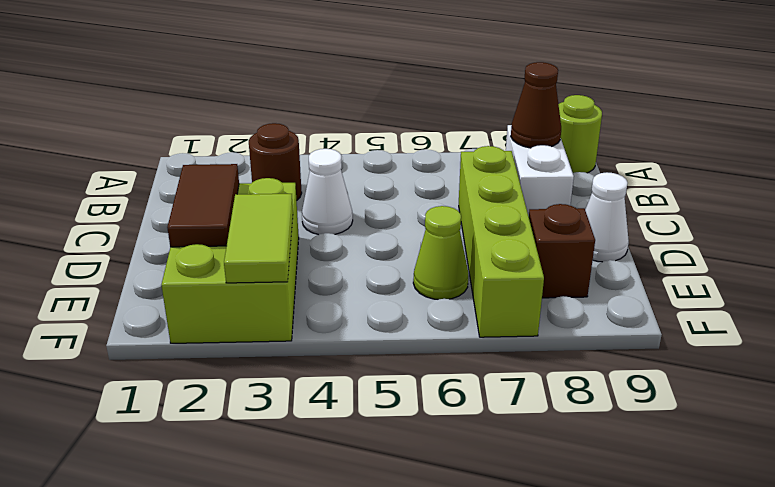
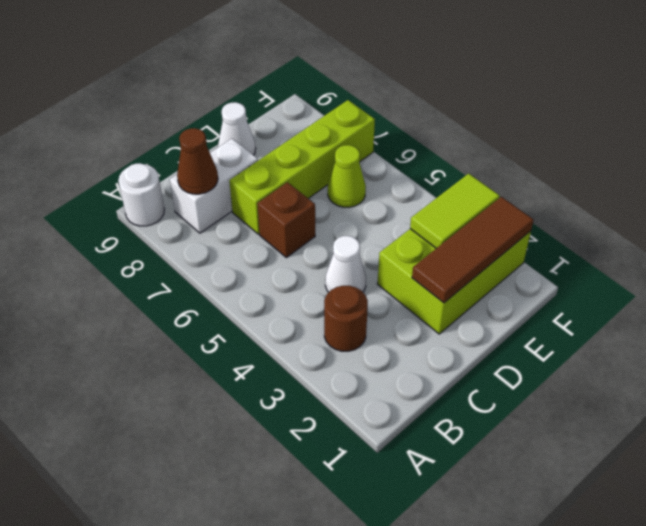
lime round brick A9 level 1 -> white round brick A9 level 1
brown tile D2:E2 level 2 -> brown tile D2:F2 level 2
brown brick E8 level 1 -> brown brick C6 level 1

